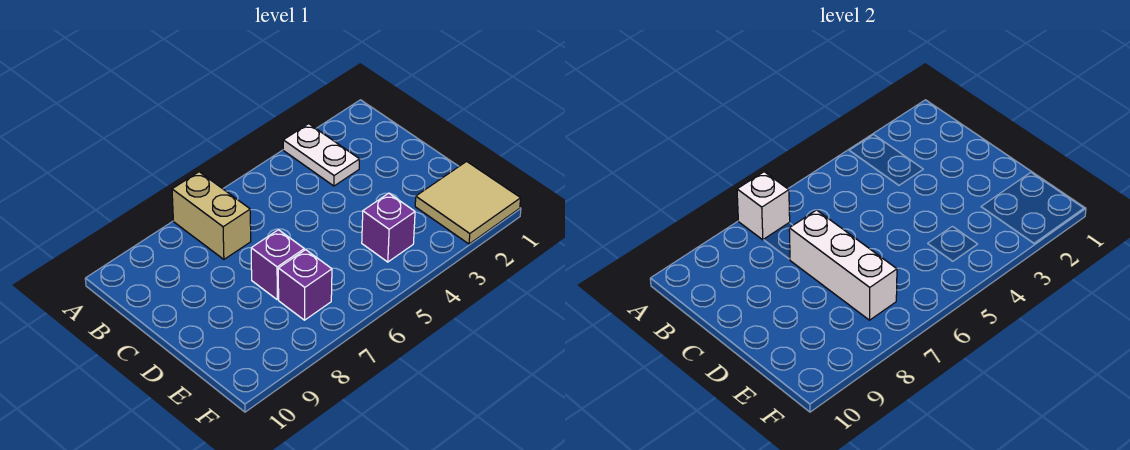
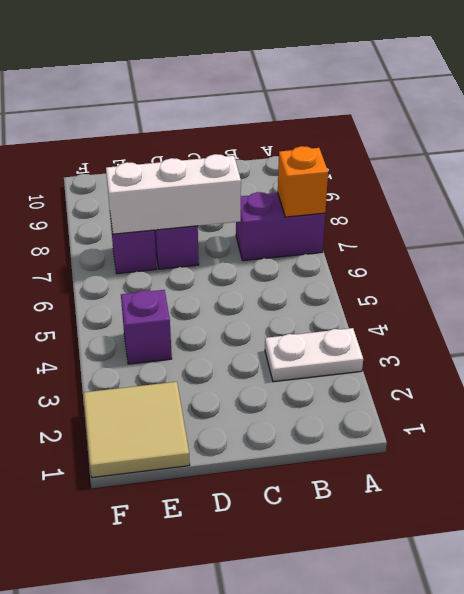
tan brick A7:B7 level 1 -> purple brick A7:B7 level 1
white brick A7 level 2 -> orange brick A7 level 2

